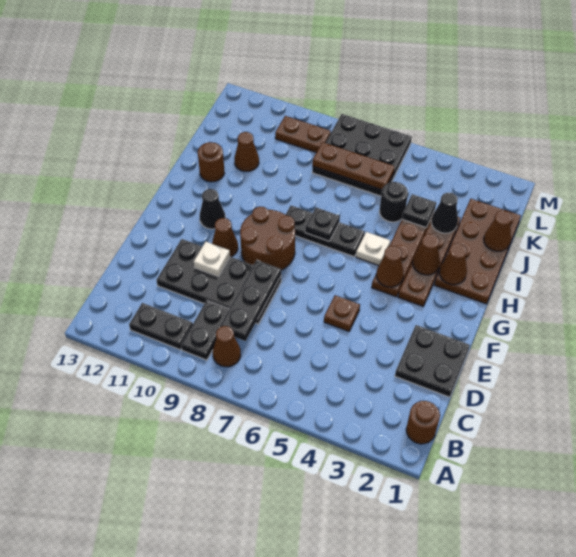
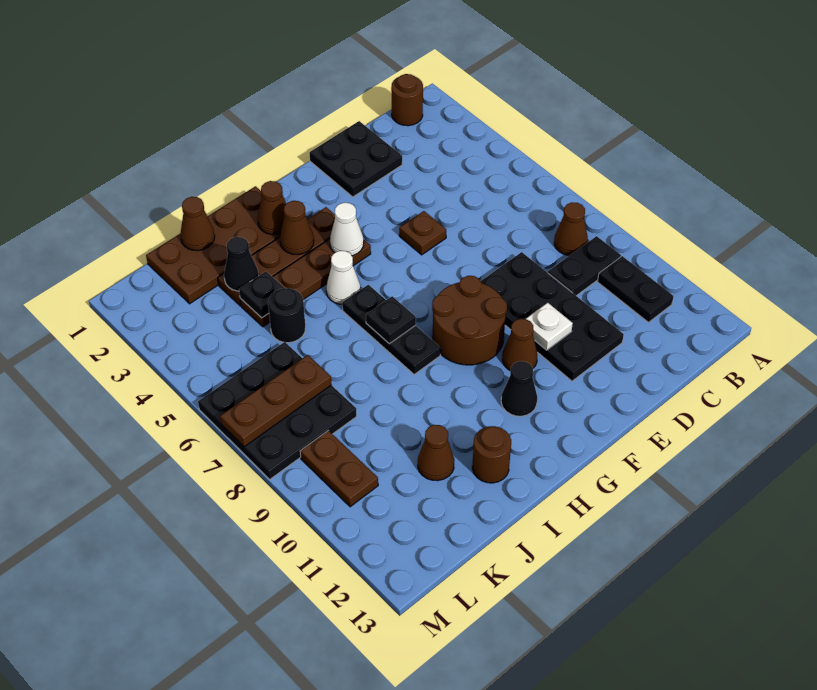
black plate C8:E8 level 2 -> none
brown cone G4 level 2 -> white cone G4 level 2
white plate H5 level 1 -> white cone H5 level 1
brown plate K6:K8 level 2 -> brown plate K7:M7 level 2

